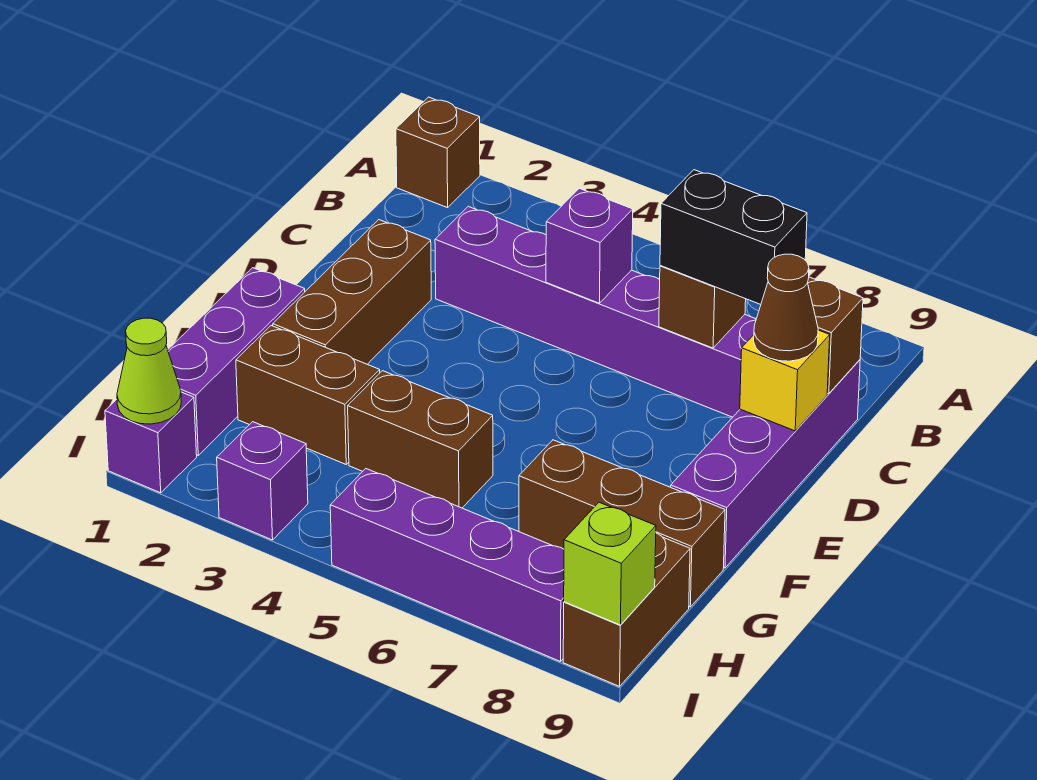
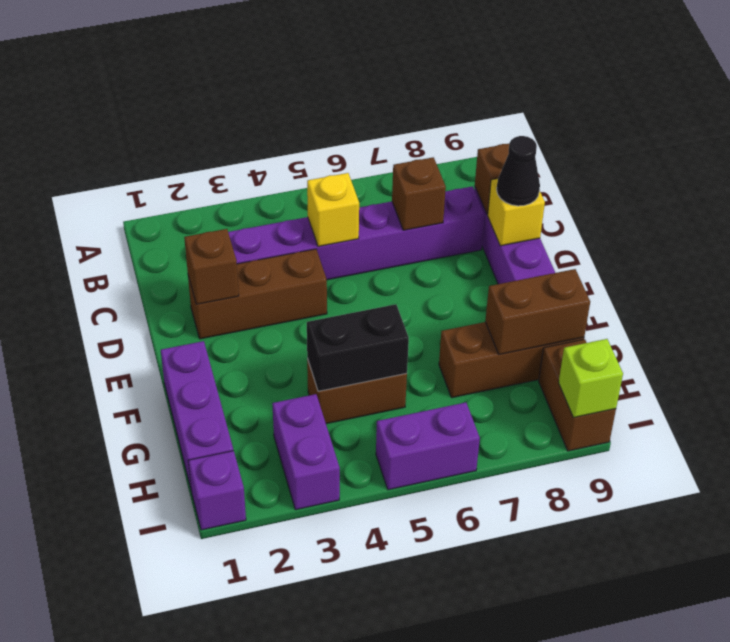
brown brick A1 level 1 -> brown brick D2 level 2
purple brick C5 level 2 -> yellow brick C5 level 2
black brick C7:C8 level 3 -> black brick G4:G5 level 2
brown brick D2:F2 level 1 -> brown brick D2:D4 level 1
brown cone D9 level 3 -> black cone D9 level 3
brown brick G2:G3 level 1 -> brown brick G8:G9 level 2
lime cone I1 level 2 -> none
purple brick I3 level 1 -> purple brick H3:I3 level 1
purple brick I5:I8 level 1 -> purple brick I5:I6 level 1

